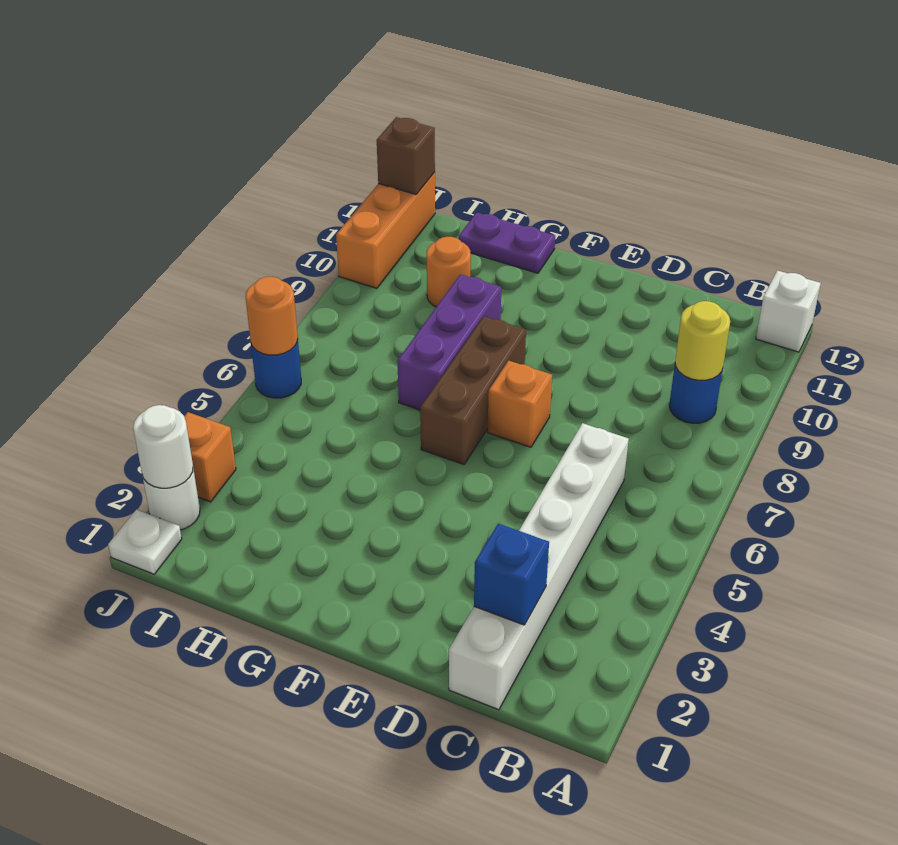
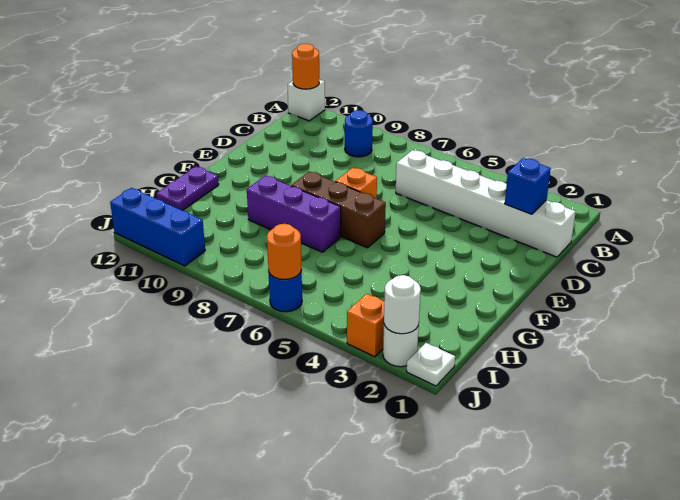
yellow round brick B9 level 2 -> none
orange round brick H10 level 1 -> orange round brick A12 level 2
orange brick J10:J12 level 1 -> blue brick J10:J12 level 1
brown brick J12 level 2 -> none

